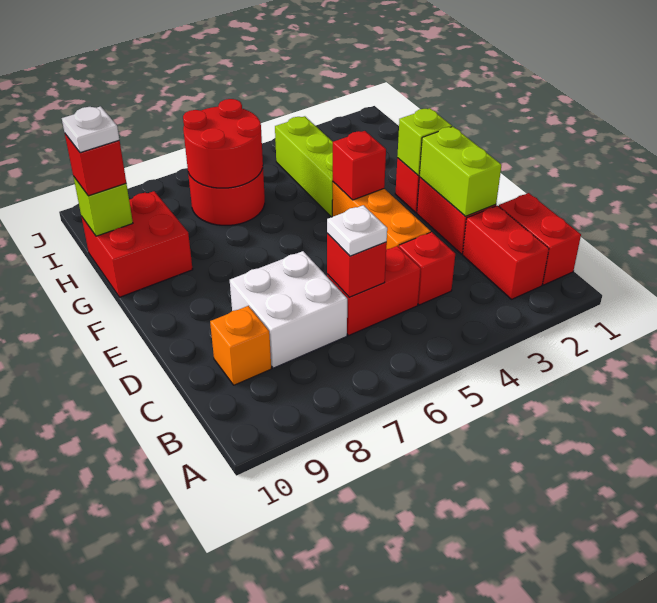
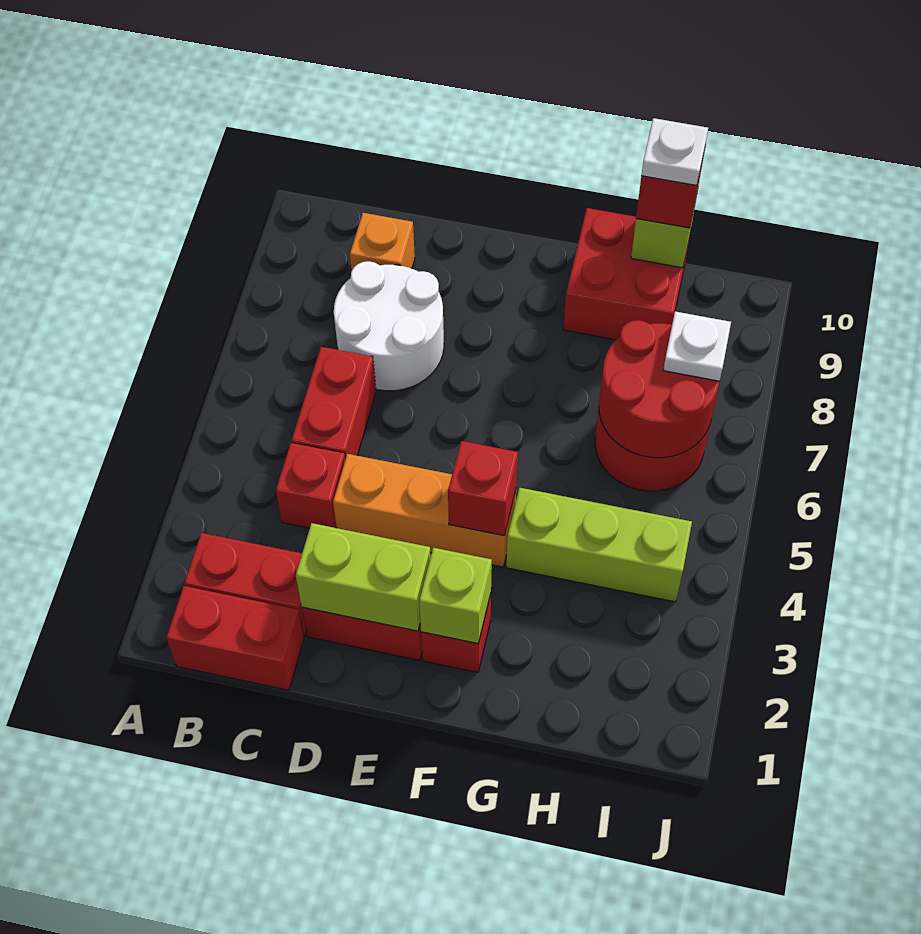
red brick C6 level 2 -> none
white plate C6 level 3 -> white plate I7 level 3
white brick C7:D8 level 1 -> white round brick C7:D8 level 1

